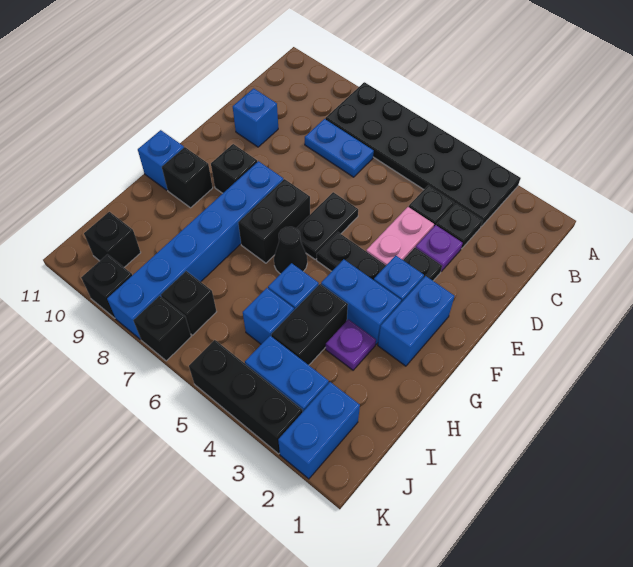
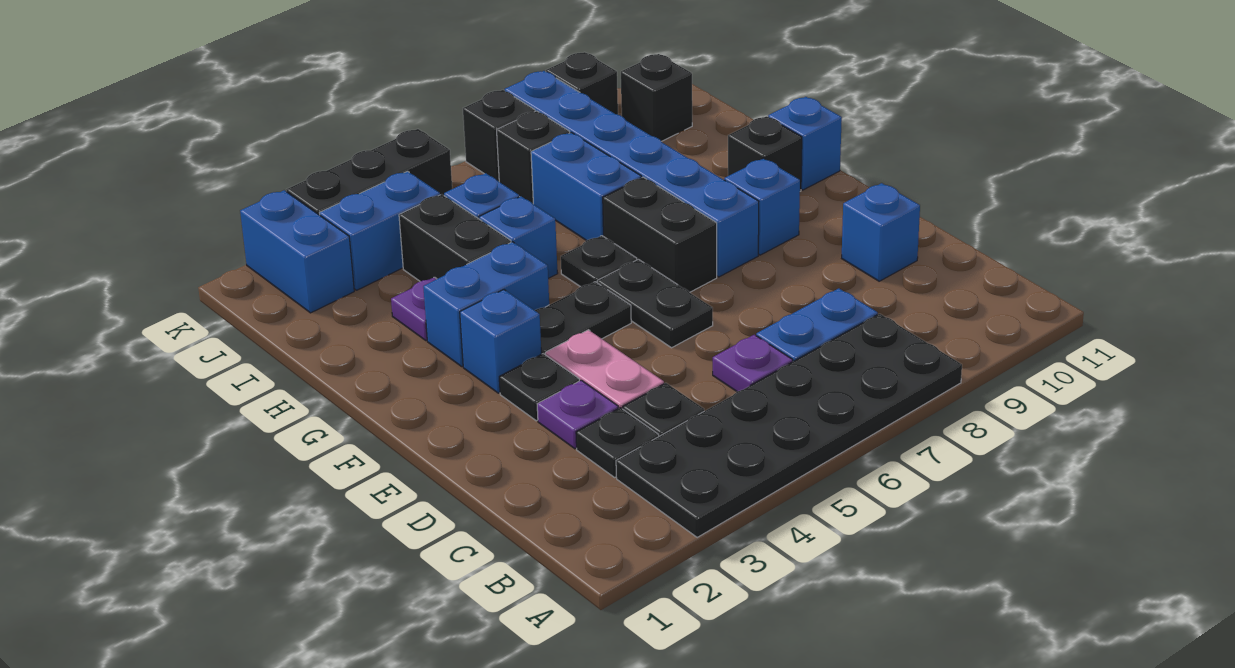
none -> purple plate C6 level 1
blue brick F2:G2 level 1 -> blue brick H7:I7 level 1
black brick F9 level 1 -> blue brick F9 level 1
black cone G6 level 1 -> black plate G6 level 1

